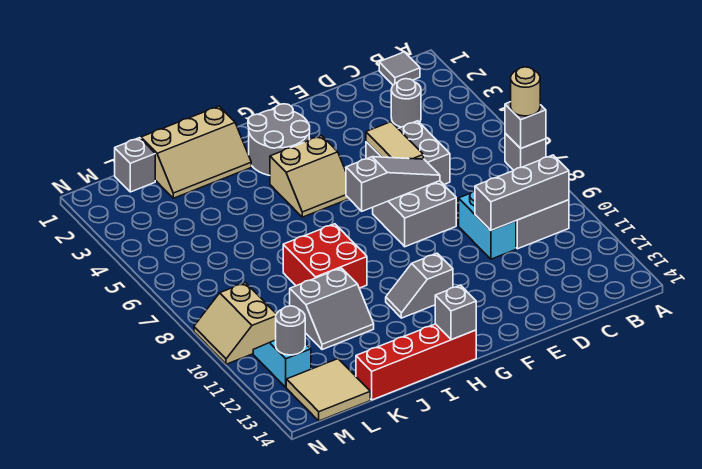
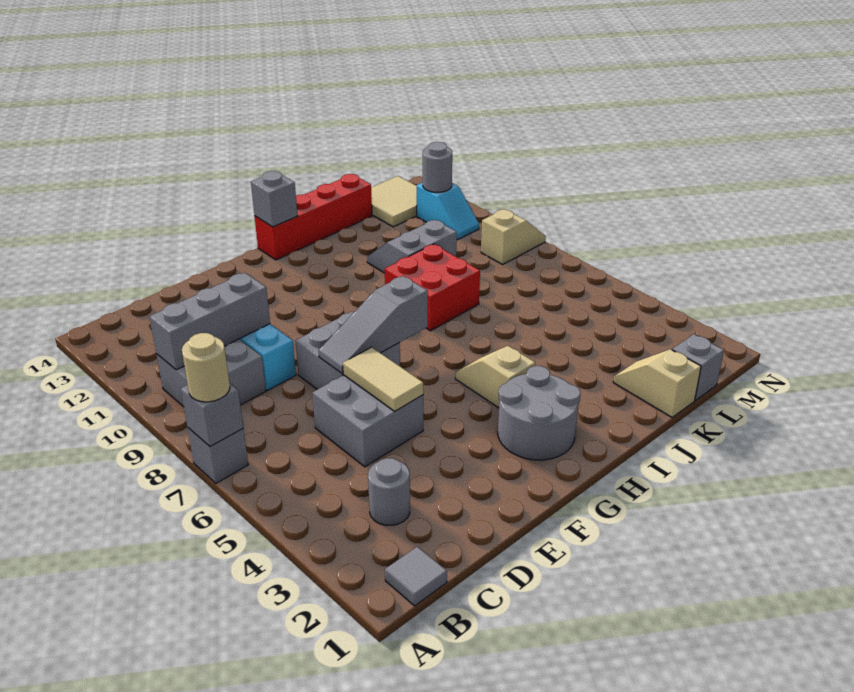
tan slope G4:H5 level 1 top 4 -> tan slope H4:H5 level 1 top 4
grey slope G11:H11 level 1 top G -> none
tan slope I1:K2 level 1 top 1 -> tan slope K1:K2 level 1 top 1
tan slope M9:N10 level 1 top M -> tan slope M9:N9 level 1 top M

